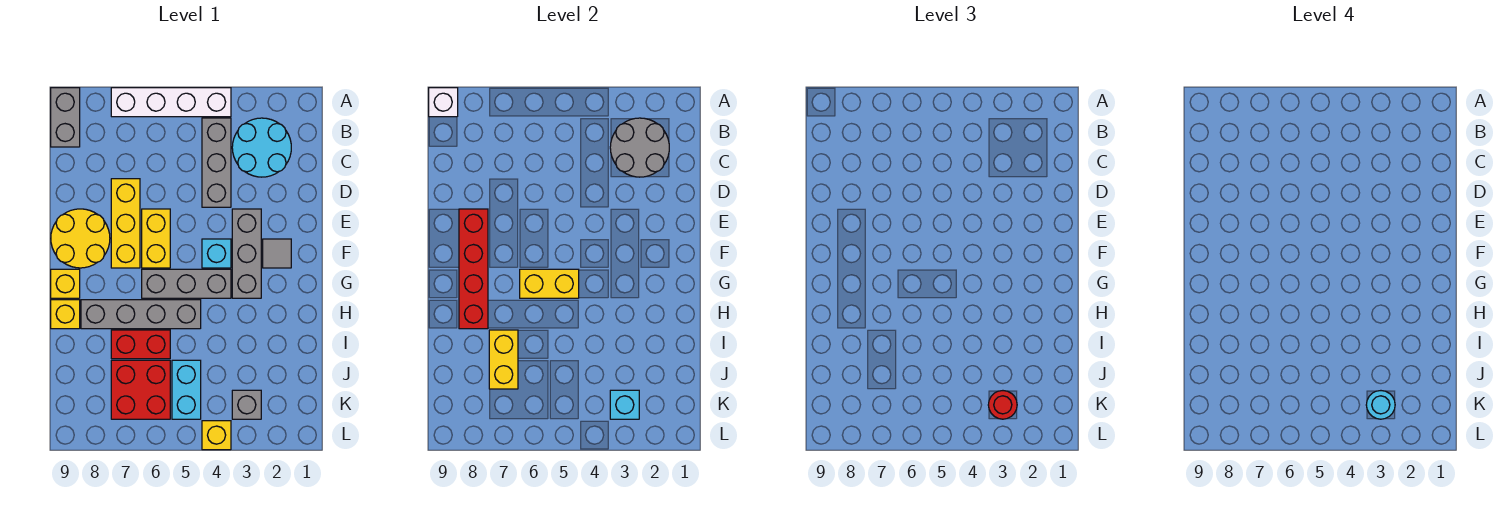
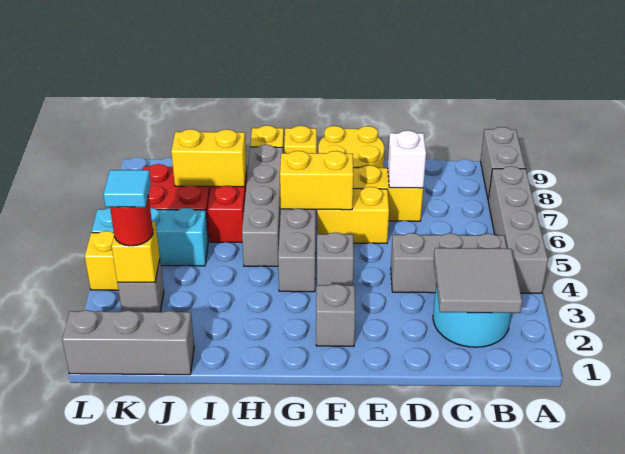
white brick A4:A7 level 1 -> grey brick A4:A7 level 1
grey brick A9:B9 level 1 -> grey brick A8:A9 level 1
white brick A9 level 2 -> white brick D7 level 2
grey round brick B2:C3 level 2 -> grey tile B2:C3 level 2
grey brick E3:G3 level 1 -> grey brick J1:L1 level 1
red brick E8:H8 level 2 -> none
grey tile F2 level 1 -> grey brick F2 level 1
cyan brick F4 level 1 -> grey brick F4 level 1
yellow brick G5:G6 level 2 -> yellow brick F6:G6 level 2
cyan brick J5:K5 level 1 -> cyan brick J5:L5 level 1
cyan brick K3 level 2 -> yellow brick K3 level 2
cyan round brick K3 level 4 -> cyan tile K3 level 4

